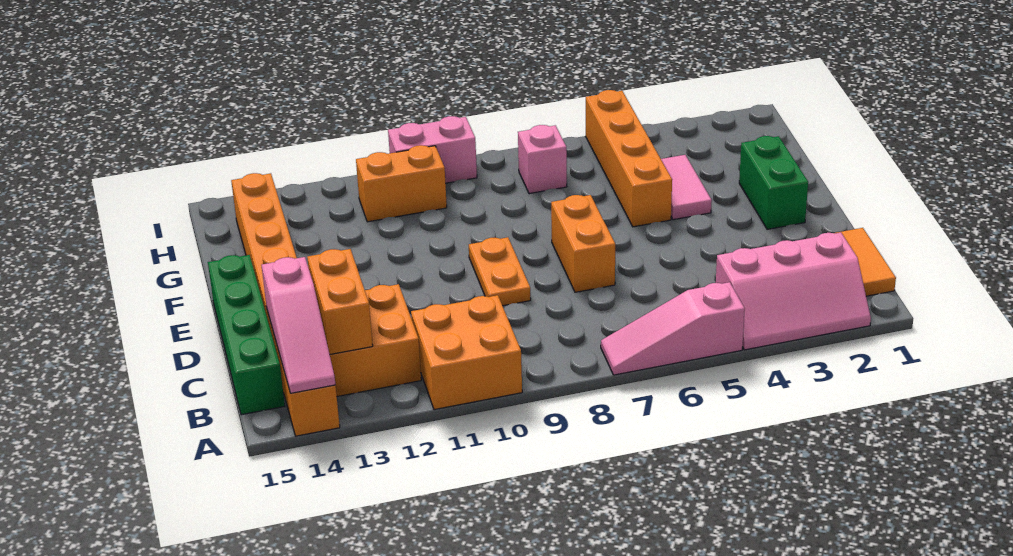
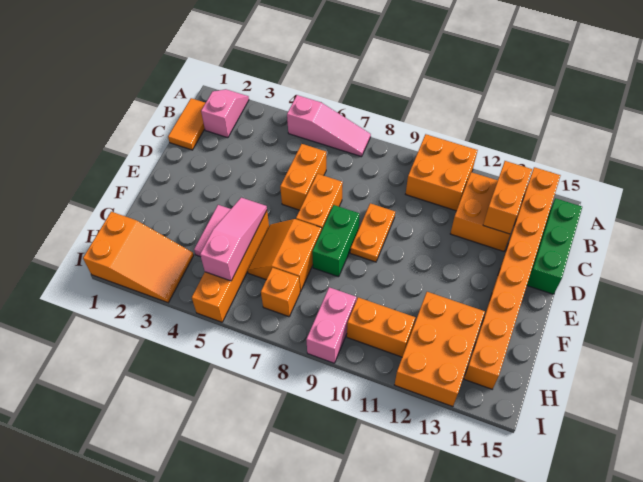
pink slope A2:B4 level 1 top B -> pink slope A2:B2 level 1 top B
pink slope A14:C14 level 2 top C -> pink slope F5:H5 level 2 top H
green brick B15:E15 level 1 -> green brick B15:D15 level 1
none -> orange brick C6:D6 level 1
green brick E2:F2 level 1 -> green brick E8:F8 level 1
none -> orange slope F6:G7 level 1 top 7
none -> orange brick G12:I13 level 1
none -> orange slope H1:I3 level 1 top 1
pink brick H7 level 1 -> orange brick H7 level 1
pink brick I9:I10 level 1 -> pink brick H9:I9 level 1

